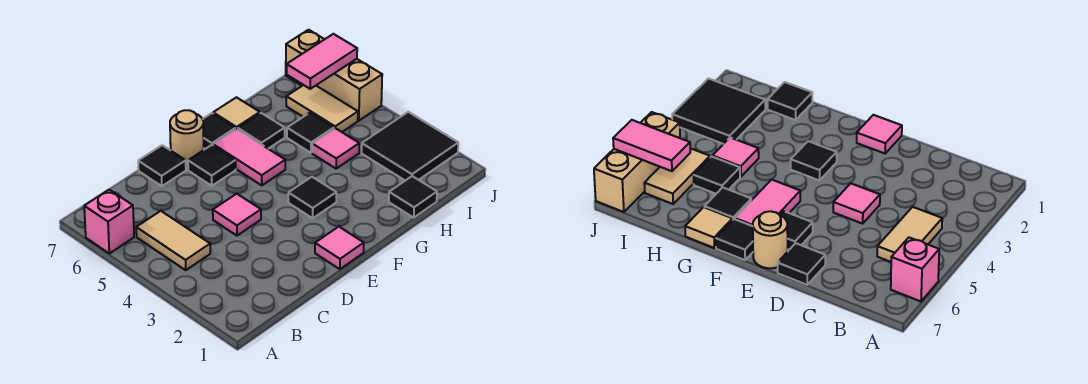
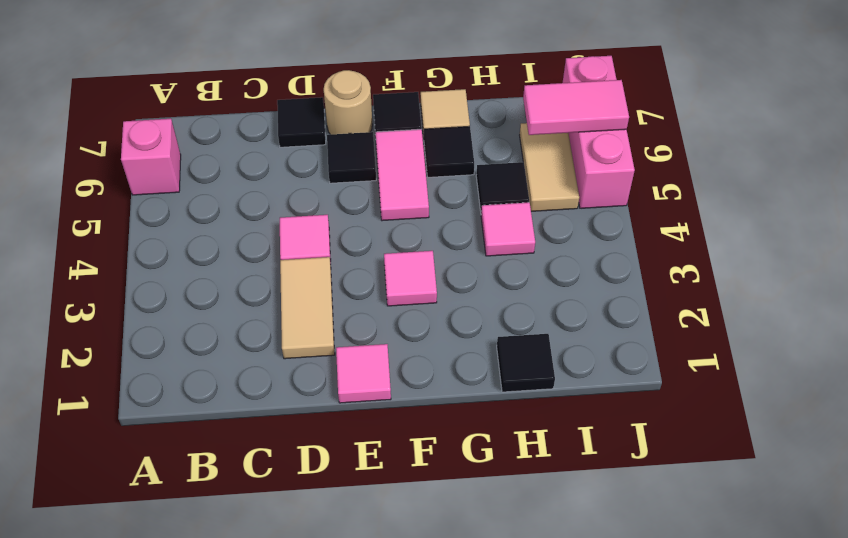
tan tile B4:B5 level 1 -> tan tile D2:D3 level 1
black tile F3 level 1 -> pink tile F3 level 1
black tile I2:J3 level 1 -> none
tan brick J5:J7 level 1 -> pink brick J5:J7 level 1

